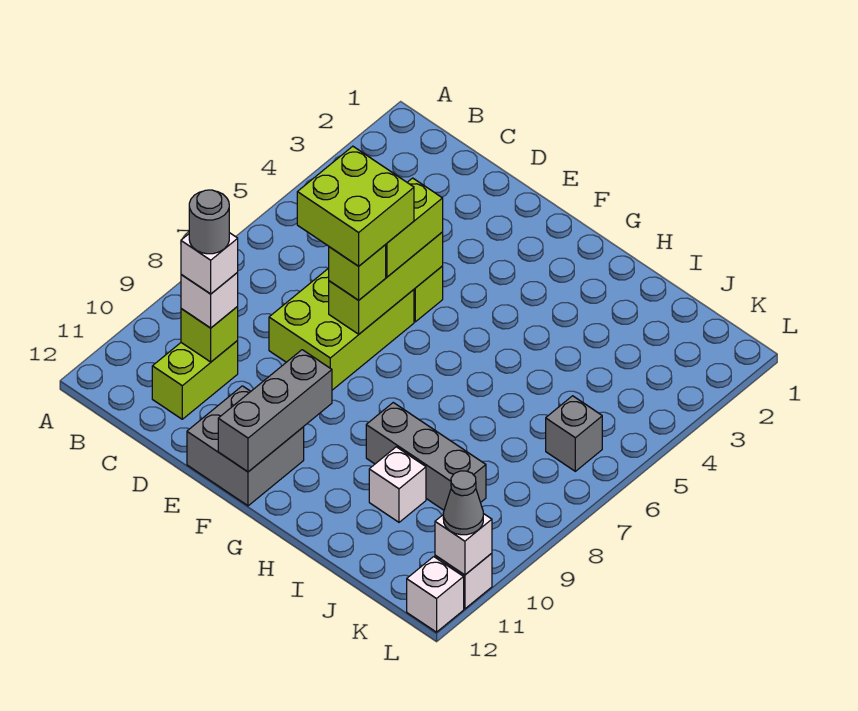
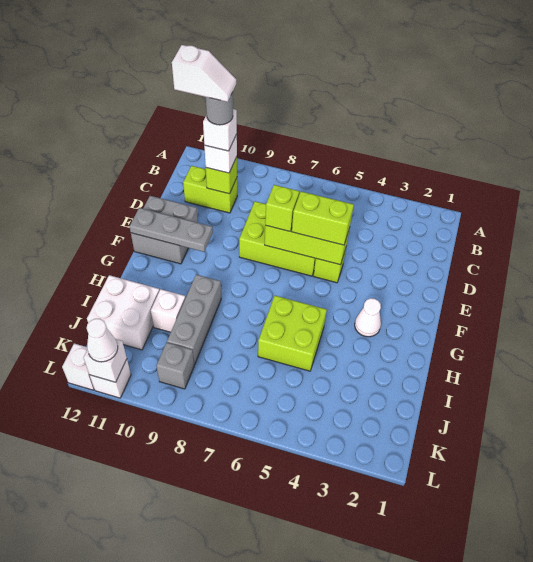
none -> white slope C10:C11 level 6 top 11
lime brick D6:E7 level 4 -> lime brick H5:I6 level 1
grey brick F10:F12 level 2 -> grey plate F10:F12 level 2
none -> white cone G3 level 1
none -> white brick I11:J12 level 1
grey brick K6 level 1 -> grey brick K9 level 1
grey cone L11 level 3 -> white cone L11 level 3

